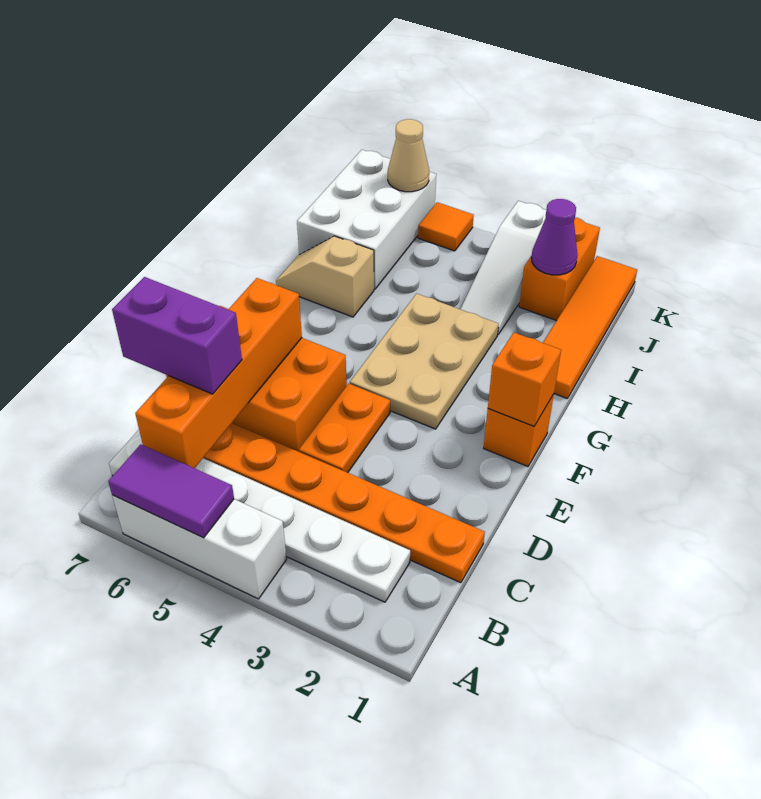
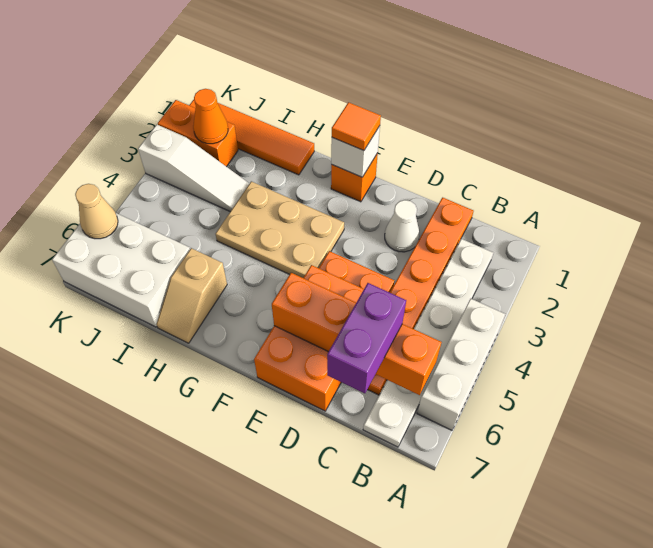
purple tile A5:A6 level 2 -> none
none -> white cone D2 level 1
orange brick F1 level 2 -> white brick F1 level 2
purple cone J2 level 2 -> orange cone J2 level 2
orange tile K5 level 1 -> orange tile F1 level 3

